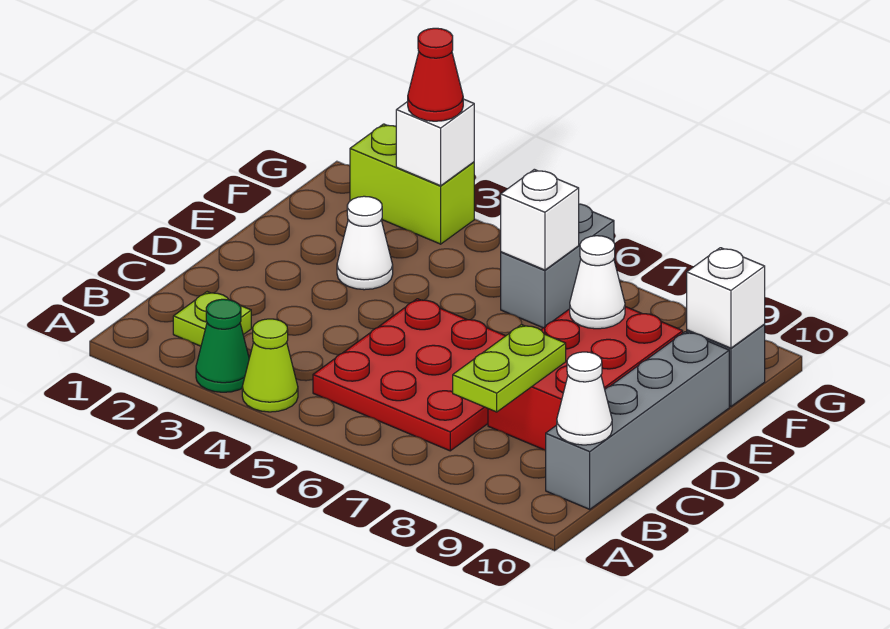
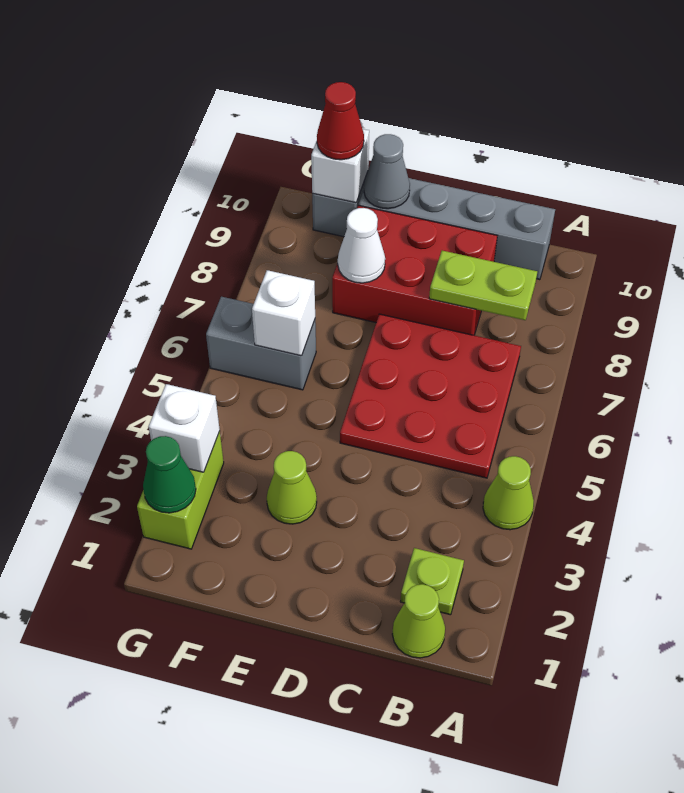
green cone A3 level 1 -> green cone G2 level 2
none -> lime cone B1 level 1
white cone B10 level 2 -> none
white cone E3 level 1 -> lime cone E3 level 1
none -> grey cone E10 level 2
red cone G3 level 3 -> red cone F10 level 3

